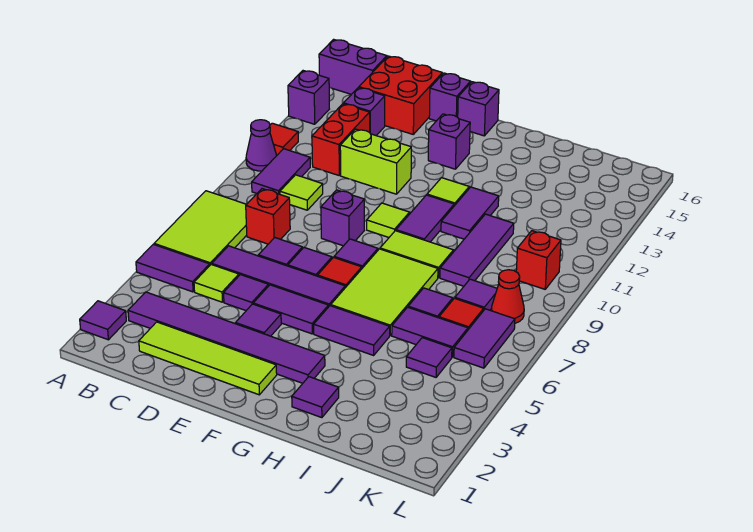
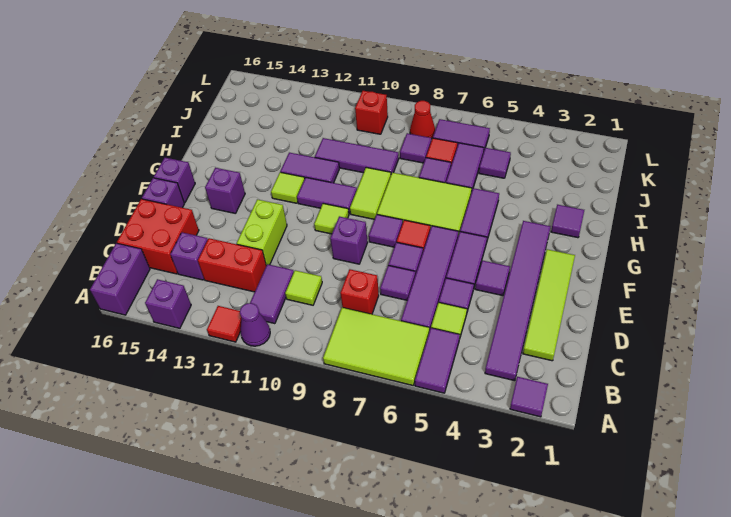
purple tile B10:B11 level 1 -> purple tile B11:C11 level 1

